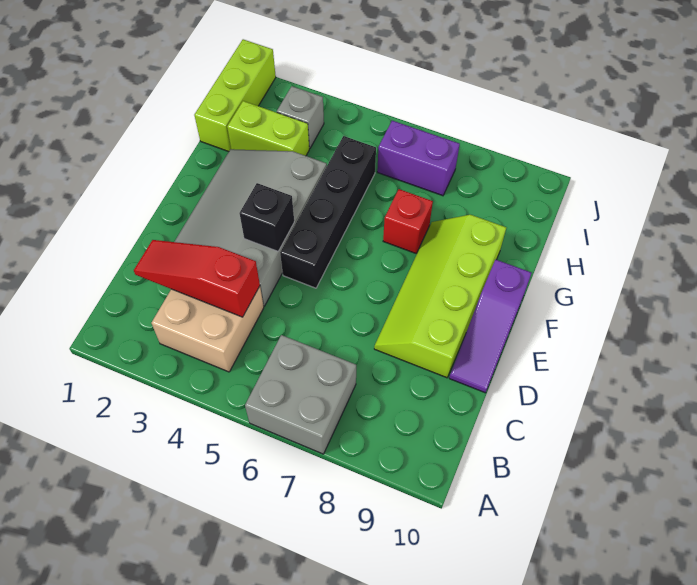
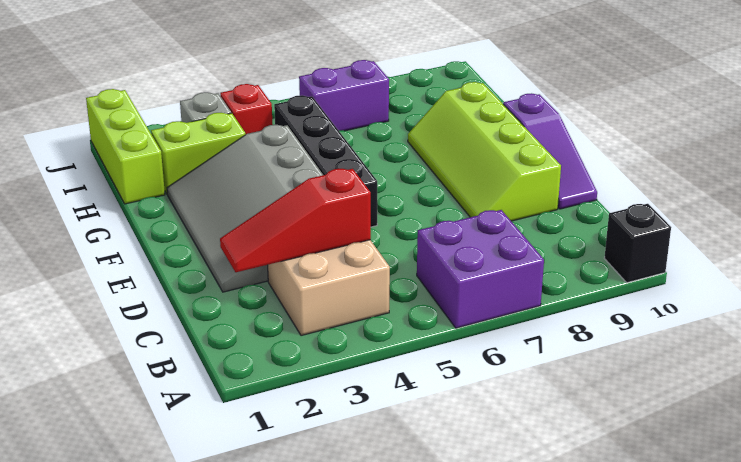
grey brick A6:B7 level 1 -> purple brick A6:B7 level 1
black brick E4 level 2 -> black brick A10 level 1
red brick G7 level 1 -> red brick I4 level 1

